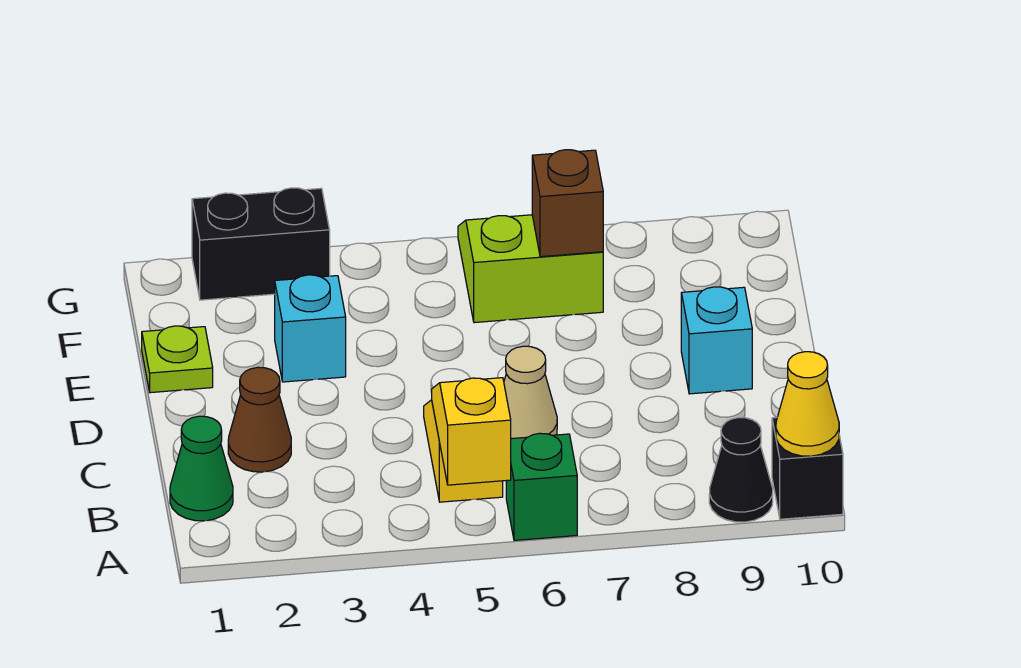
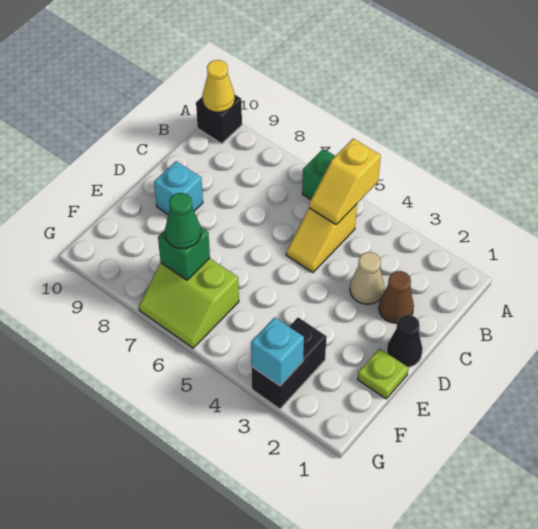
black cone A9 level 1 -> black cone D1 level 1
green cone B1 level 1 -> green cone F7 level 3
tan cone C6 level 1 -> tan cone C3 level 1
cyan brick E3 level 1 -> cyan brick G3 level 2
brown brick F7 level 2 -> green brick F7 level 2
black brick G2:G3 level 1 -> black brick F3:G3 level 1

